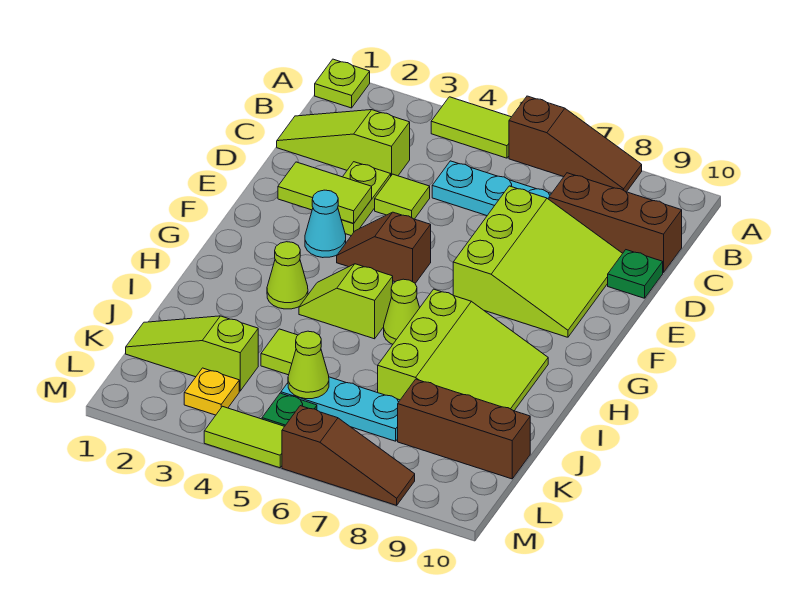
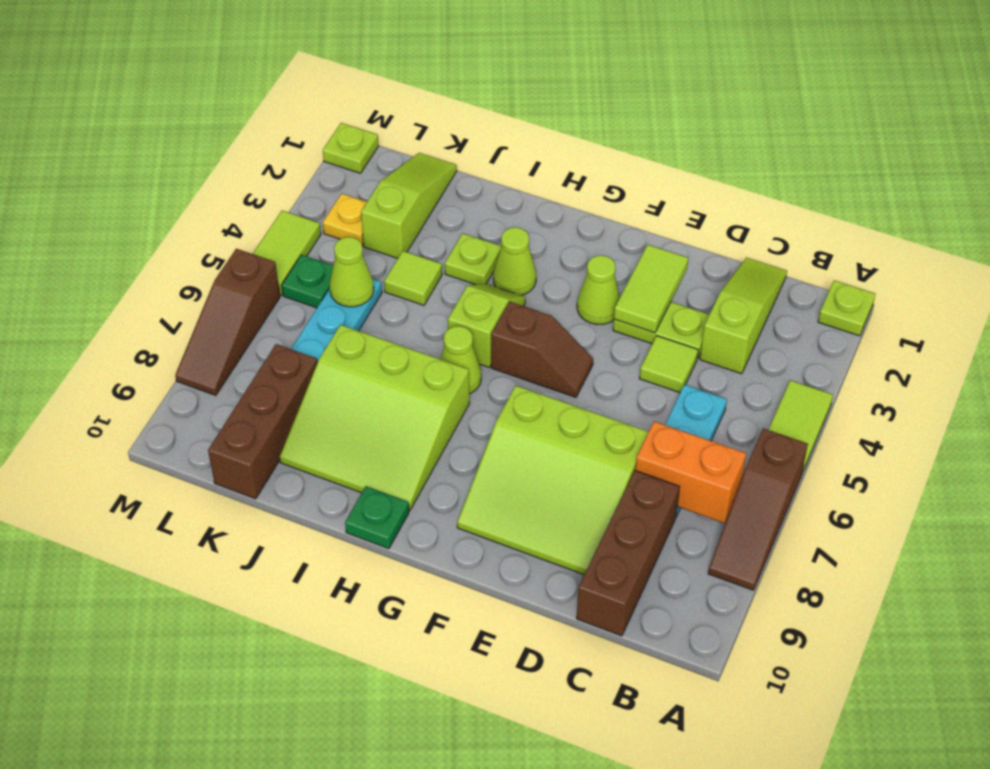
none -> orange brick B7:C7 level 2
green plate D10 level 1 -> green plate H10 level 1
cyan cone F3 level 1 -> lime cone F3 level 1
brown slope F4:F5 level 1 top 5 -> brown slope F5:G5 level 1 top G
none -> lime plate I3 level 1
none -> lime plate M1 level 1

